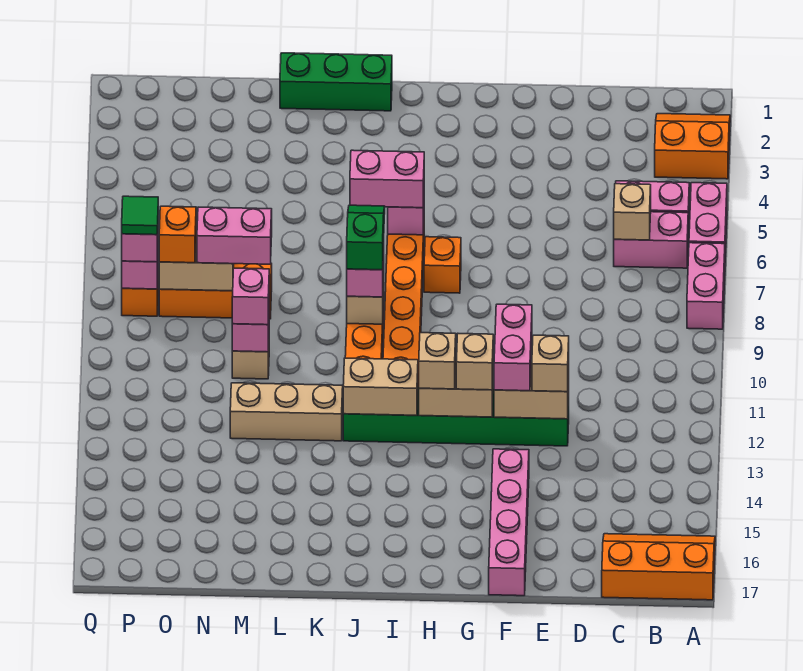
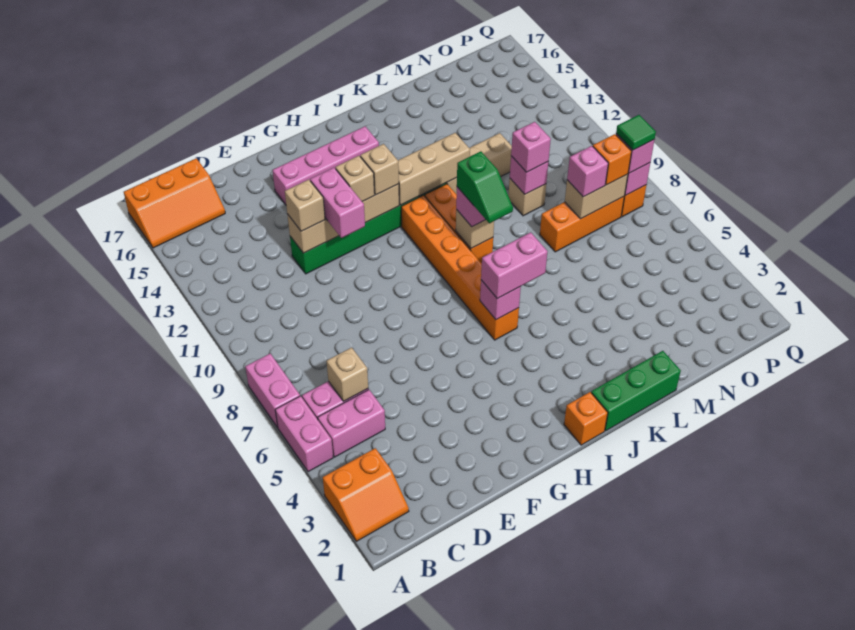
pink brick F14:F17 level 1 -> pink brick F15:I15 level 1
orange brick H7 level 1 -> orange brick I1 level 1
tan brick I12:J12 level 2 -> tan brick I12:K12 level 2
pink brick M8:N8 level 3 -> pink brick N8 level 3

